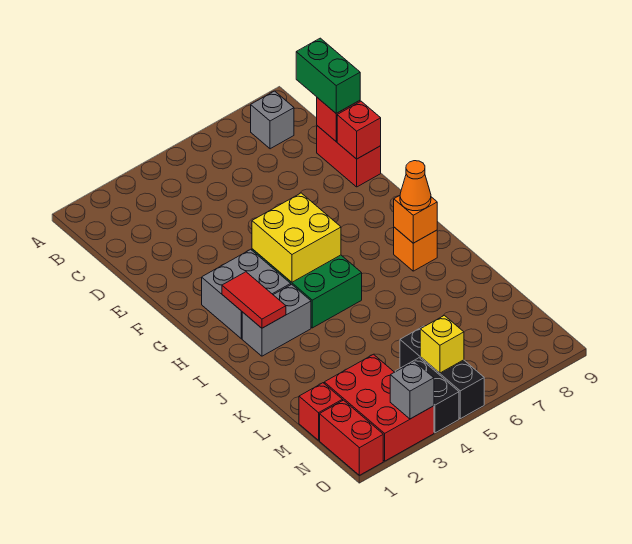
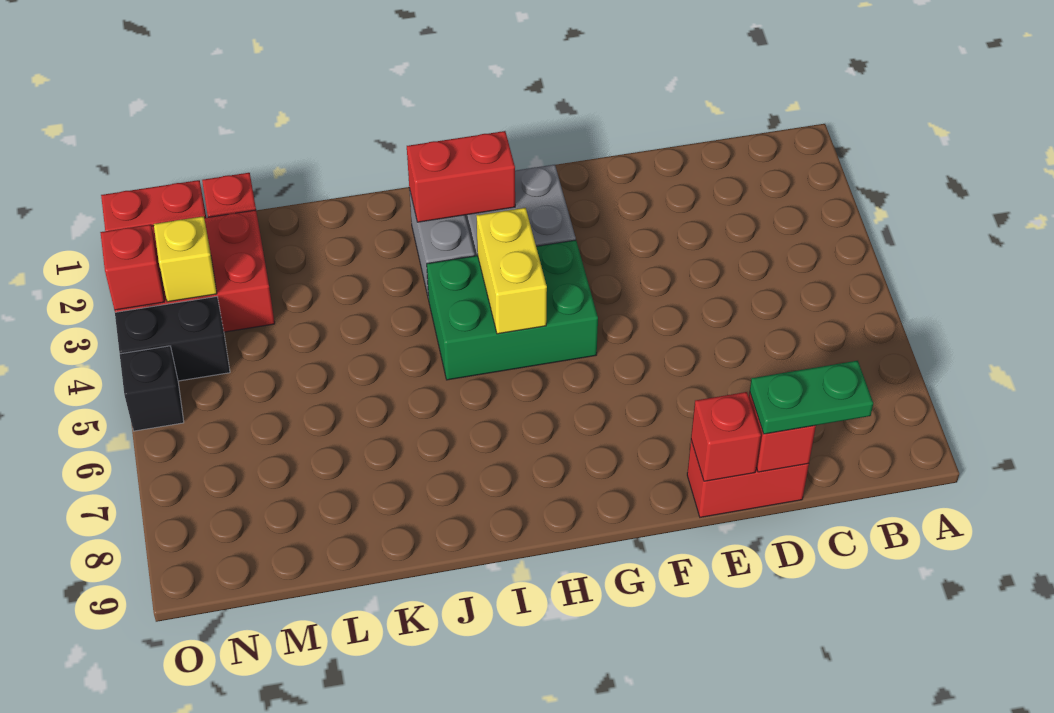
grey brick B8 level 1 -> none
green brick C9:D9 level 3 -> green plate C9:D9 level 3
yellow brick G4:H5 level 2 -> yellow brick H4:H5 level 2
red tile H2:I2 level 2 -> red brick H2:I2 level 2
orange brick I8 level 1 -> none
orange brick I8 level 2 -> none
orange cone I8 level 3 -> none
black brick M5:O5 level 1 -> black brick O5 level 1
yellow brick N5 level 2 -> yellow brick N3 level 2
grey brick O3 level 2 -> red brick O3 level 2

